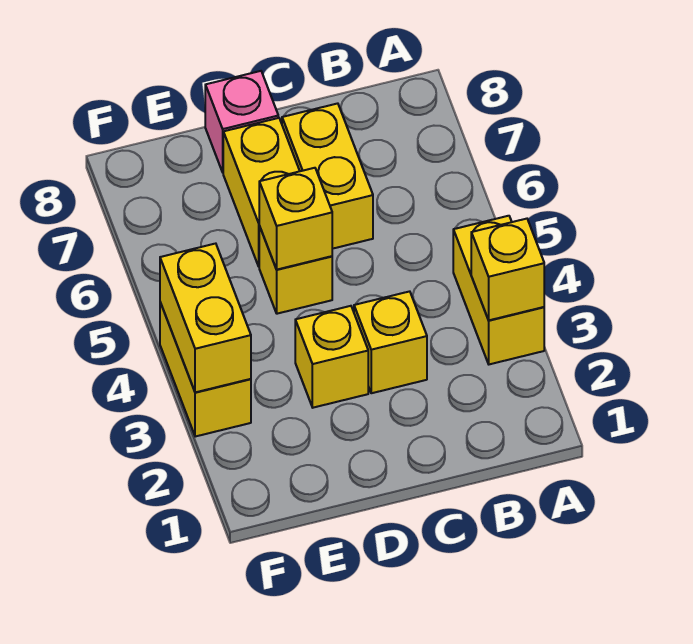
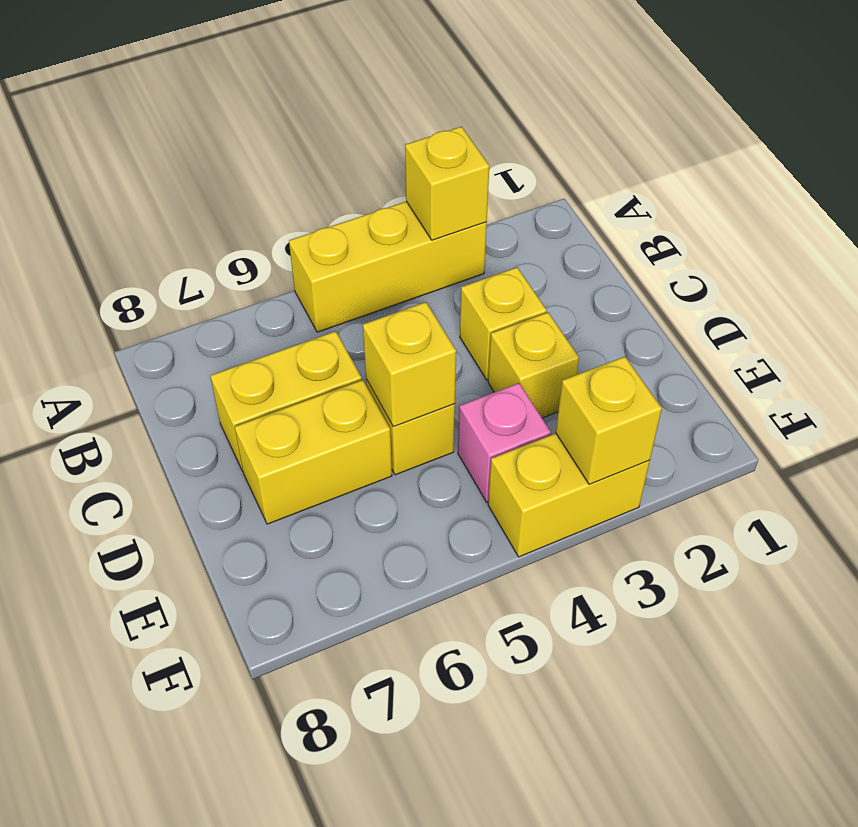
yellow brick A3:A4 level 1 -> yellow brick A3:A5 level 1
pink brick D8 level 1 -> pink brick E4 level 1
yellow brick F3:F4 level 2 -> yellow brick F3 level 2

